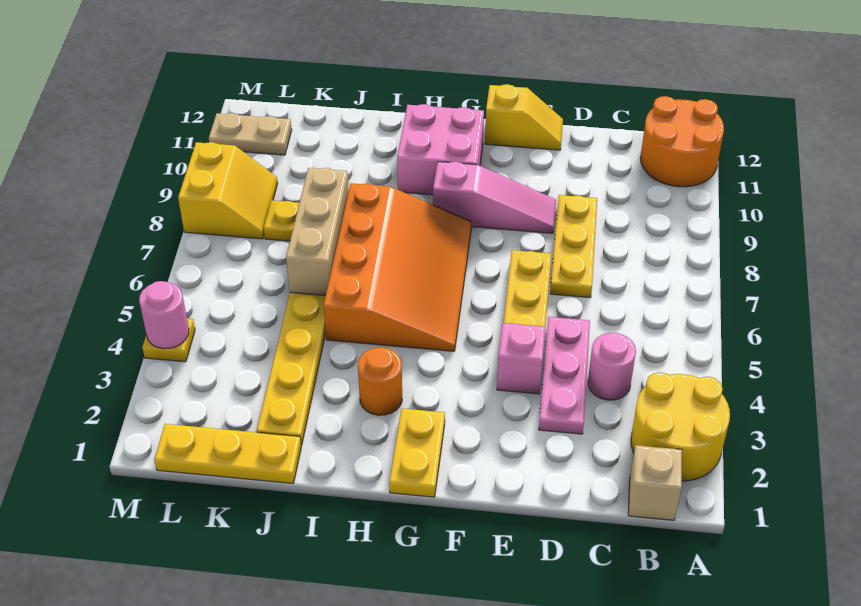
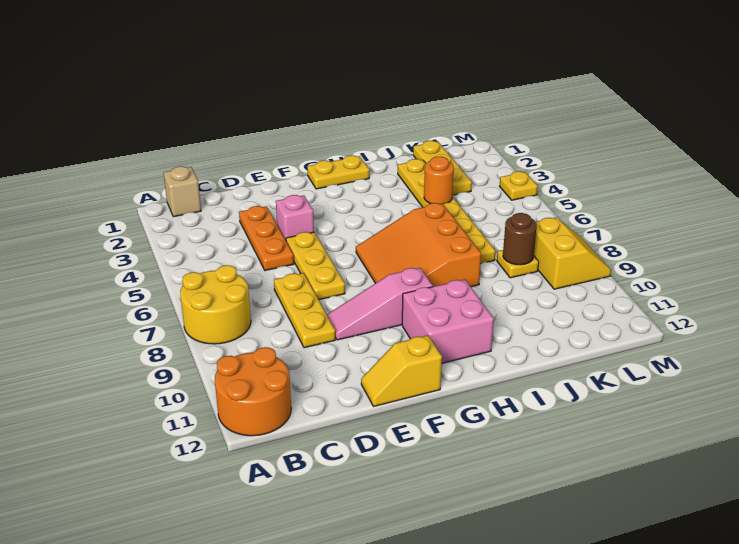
yellow round brick A2:B3 level 1 -> yellow round brick A7:B8 level 1
pink round brick C4 level 1 -> none
pink plate D3:D5 level 1 -> orange plate D3:D5 level 1
yellow plate G1:G2 level 1 -> yellow plate G1:H1 level 1
orange slope G5:I8 level 1 top I -> orange slope G6:I8 level 1 top I
orange round brick H3 level 1 -> orange round brick J4 level 2
yellow plate J1:L1 level 1 -> yellow plate K1:K3 level 1
tan brick J6:J8 level 2 -> none
none -> brown round brick K8 level 2
yellow slope L8:M9 level 1 top M -> yellow slope L8:M9 level 1 top L
tan plate L11:M11 level 1 -> none
pink round brick M4 level 2 -> none

